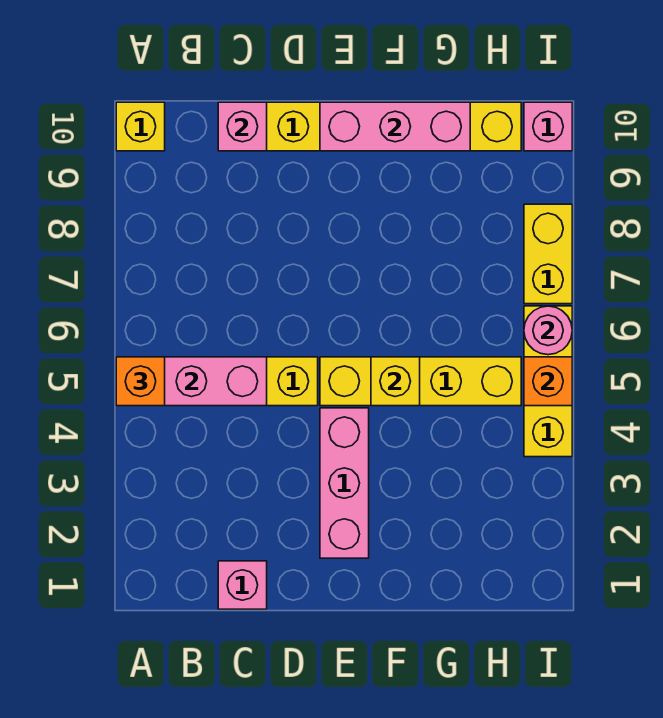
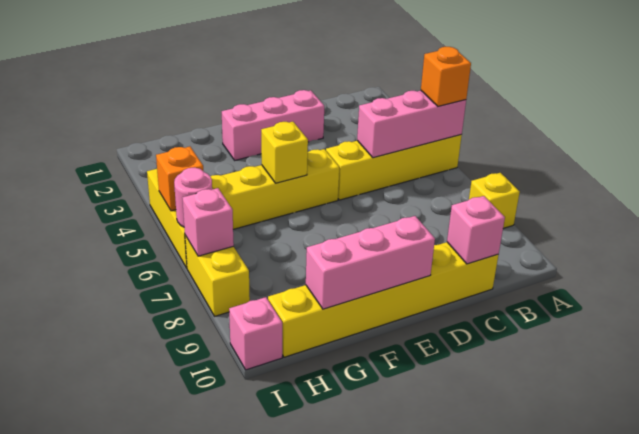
yellow brick A10 level 1 -> yellow brick A8 level 1
pink brick C1 level 1 -> pink brick I7 level 2
pink brick E2:E4 level 1 -> pink brick D2:F2 level 1

